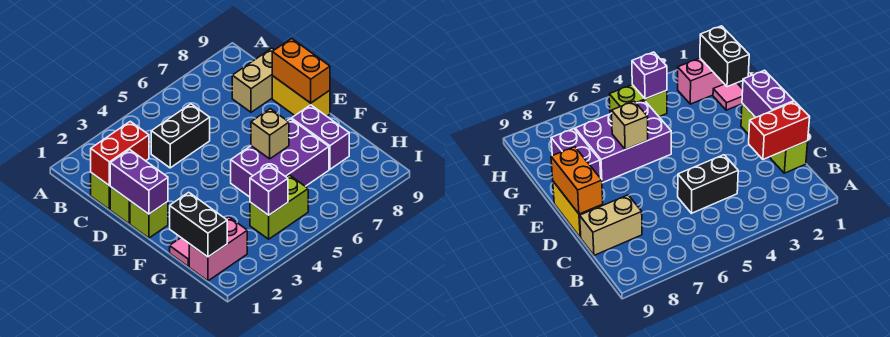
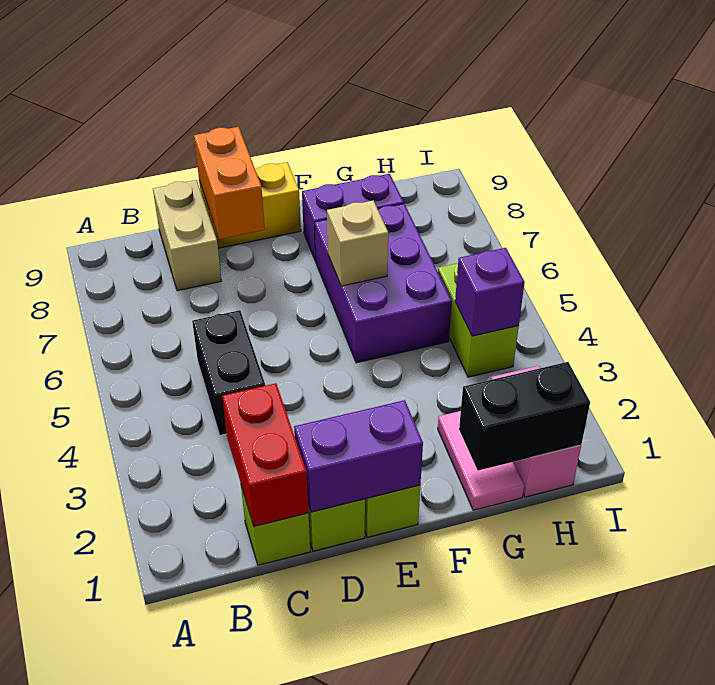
orange brick D9:E9 level 2 -> orange brick D8:D9 level 2
pink tile G1 level 1 -> pink tile G1:G2 level 1

